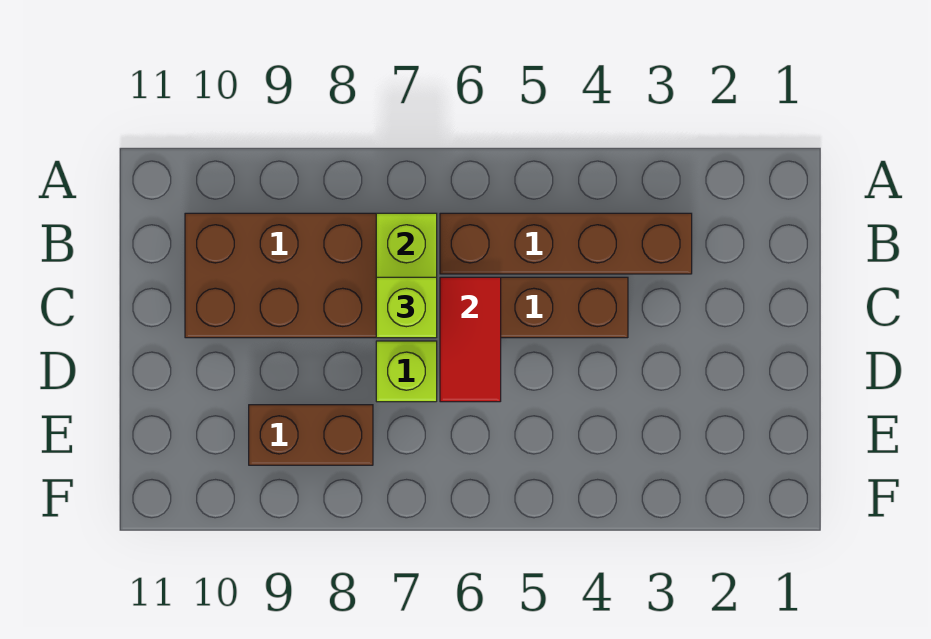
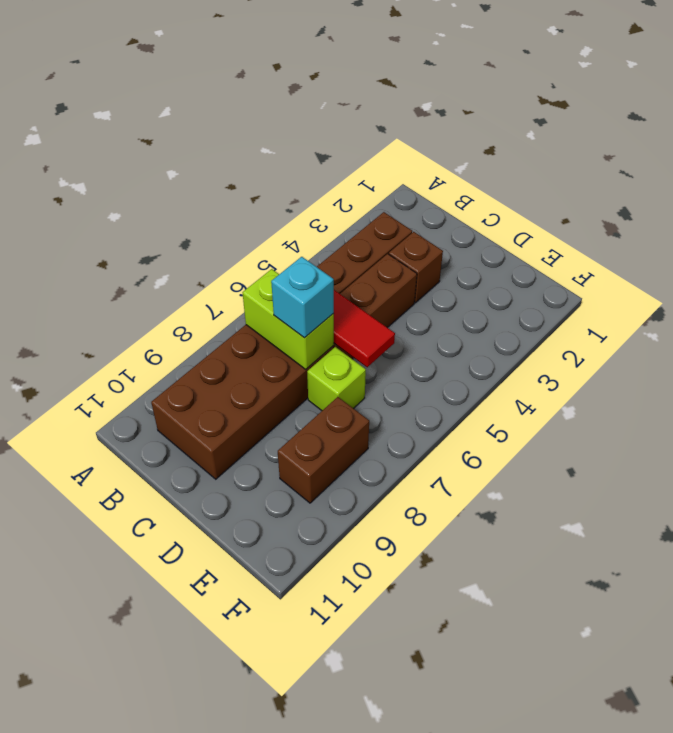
none -> brown brick C3 level 1
lime brick C7 level 3 -> cyan brick C7 level 3

